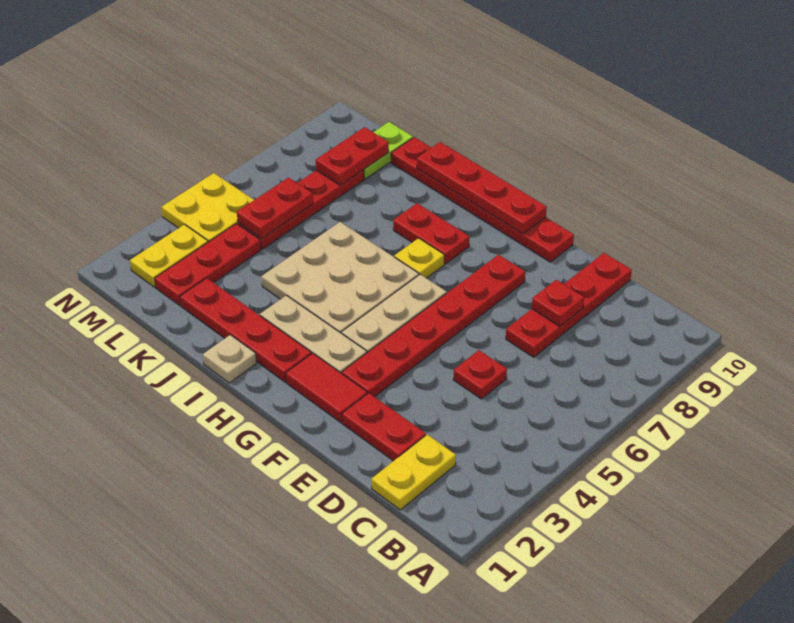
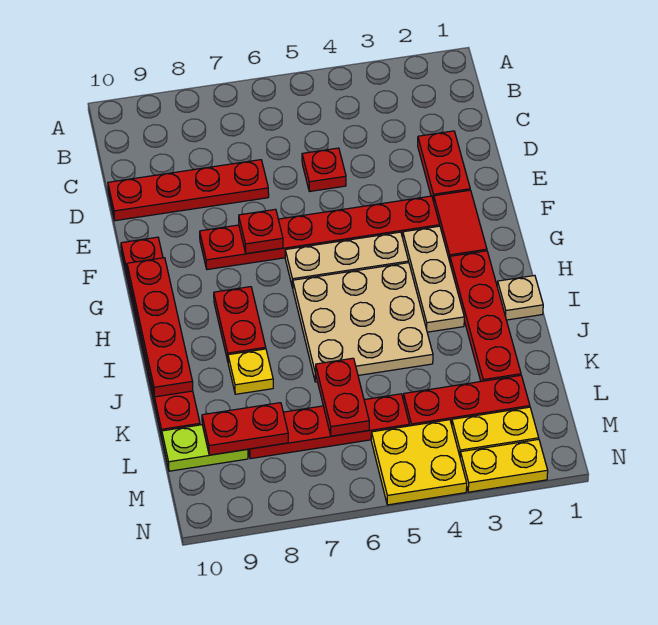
yellow plate C1:C2 level 1 -> yellow plate N2:N3 level 1
red plate D8 level 2 -> red plate F7 level 2
yellow plate H7 level 1 -> yellow plate J8 level 1
red plate L5:L6 level 2 -> red plate K6:L6 level 2

